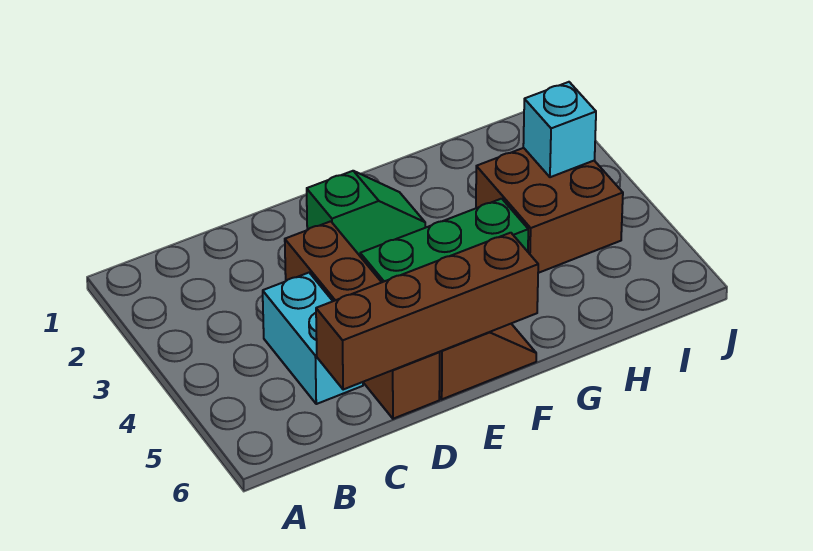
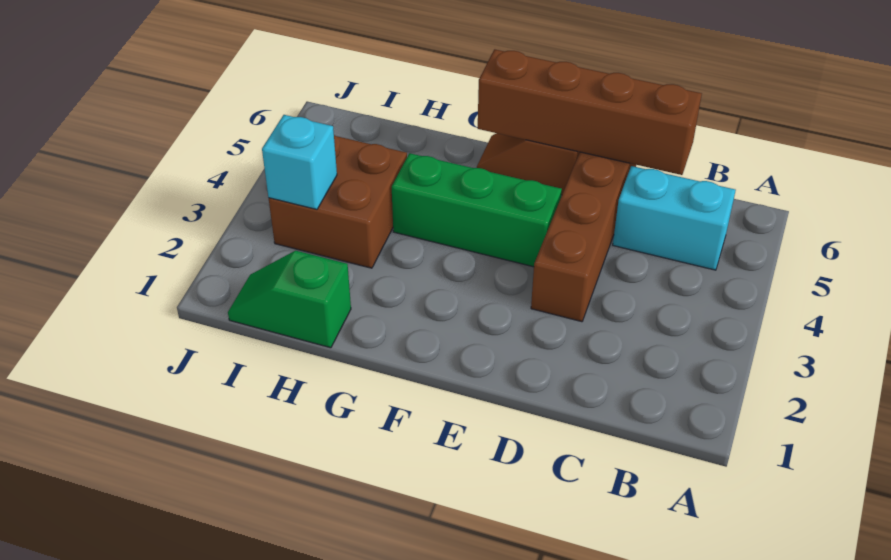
cyan brick C4:C5 level 1 -> cyan brick B5:C5 level 1
green slope E2:F2 level 1 top E -> green slope H1:I1 level 1 top H

